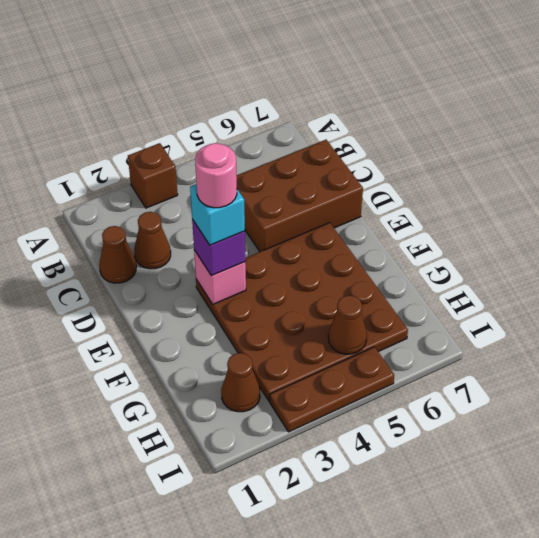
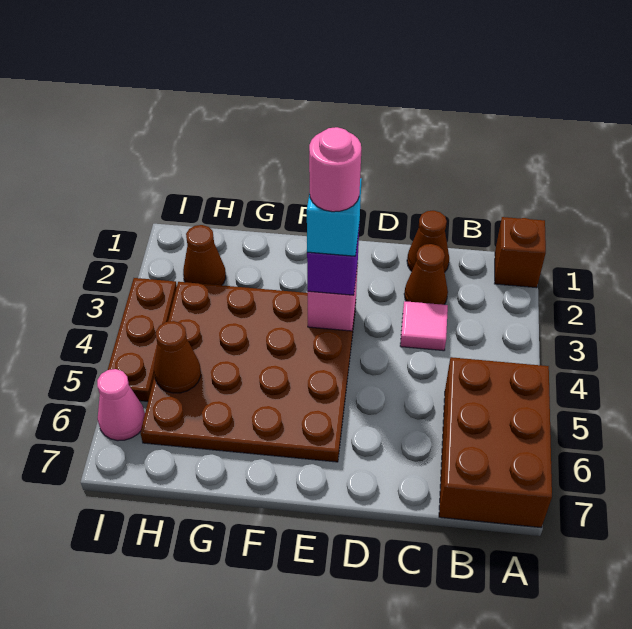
brown brick A3 level 1 -> brown brick A1 level 1
none -> pink tile C3 level 1
brown brick C5:D7 level 1 -> brown brick A5:B7 level 1
none -> pink cone I6 level 1

